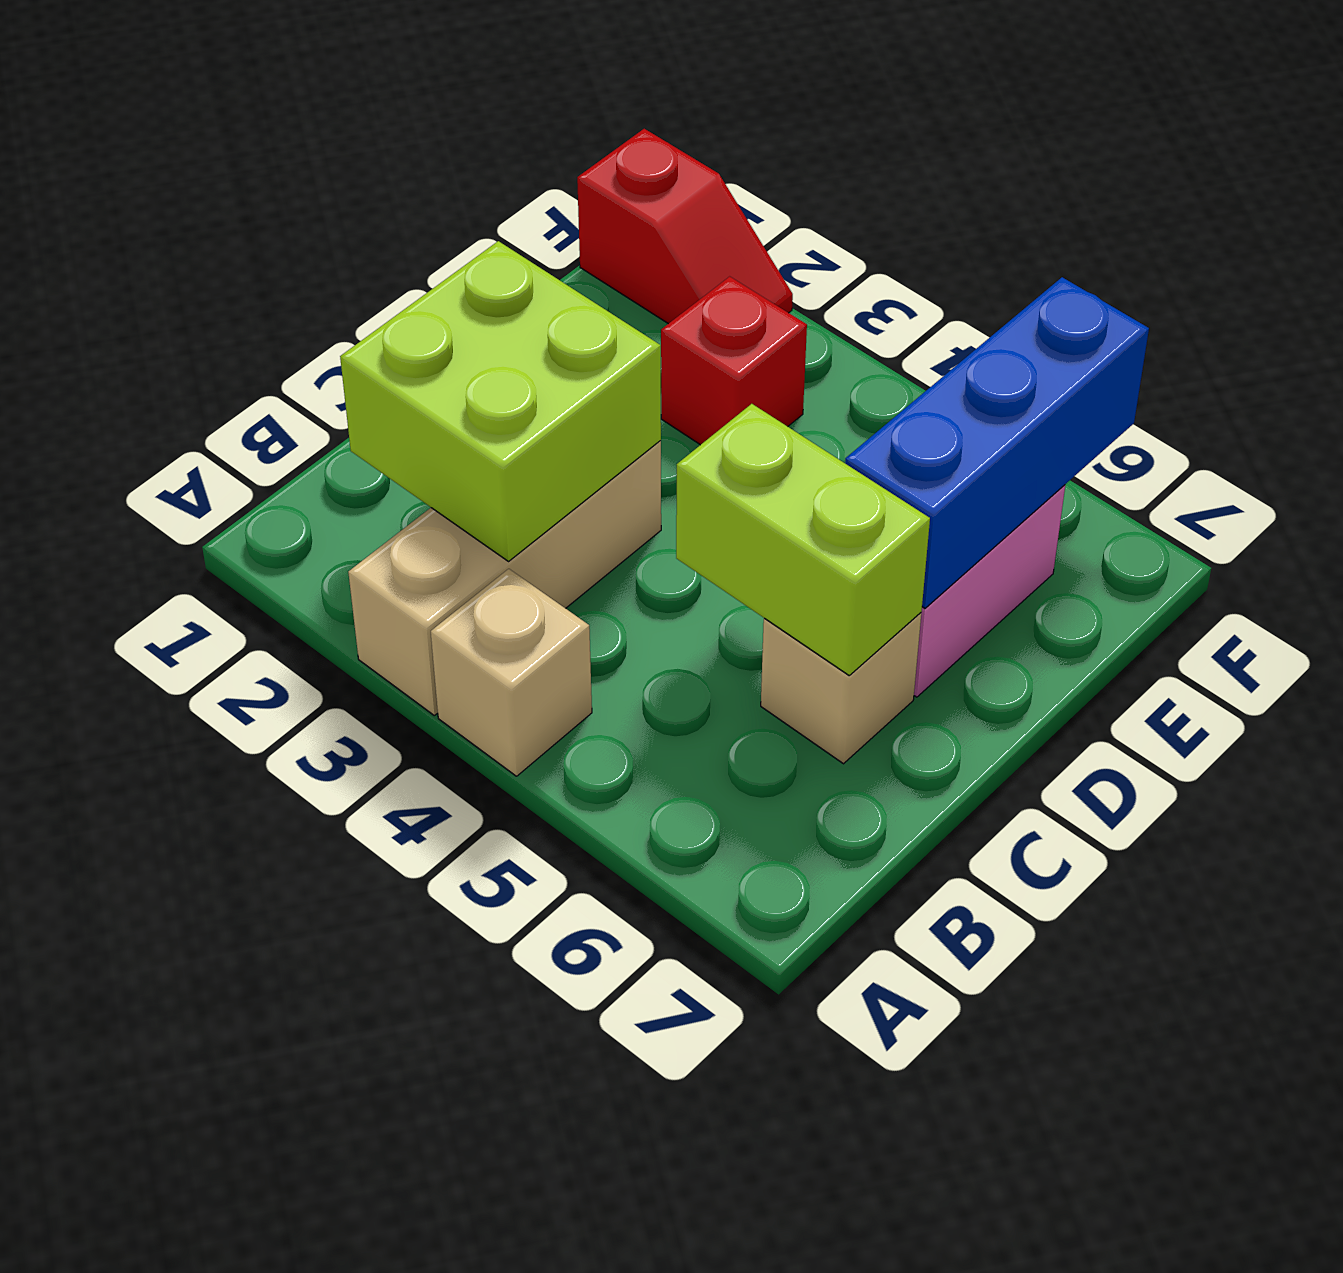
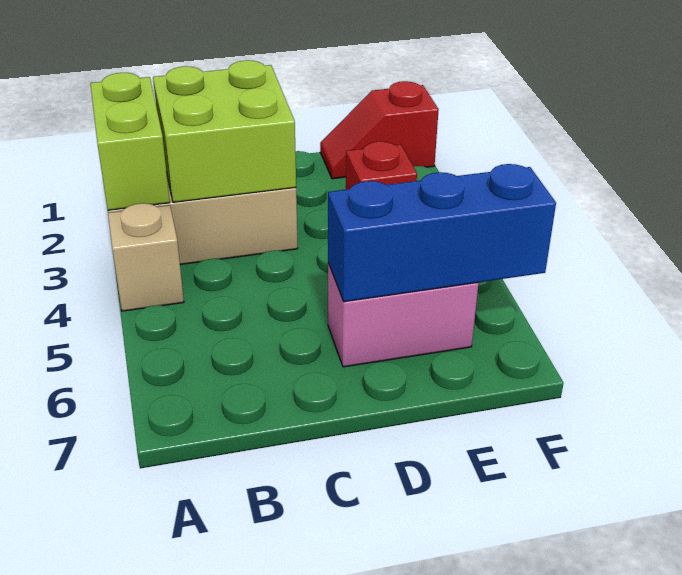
lime brick C5:C6 level 2 -> lime brick A2:A3 level 2
tan brick C6 level 1 -> none
red slope F1:F2 level 1 top 1 -> red slope E1:F1 level 1 top F

